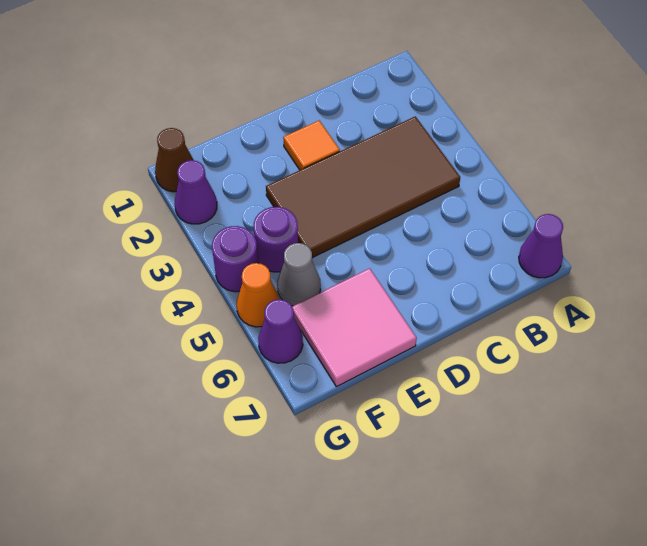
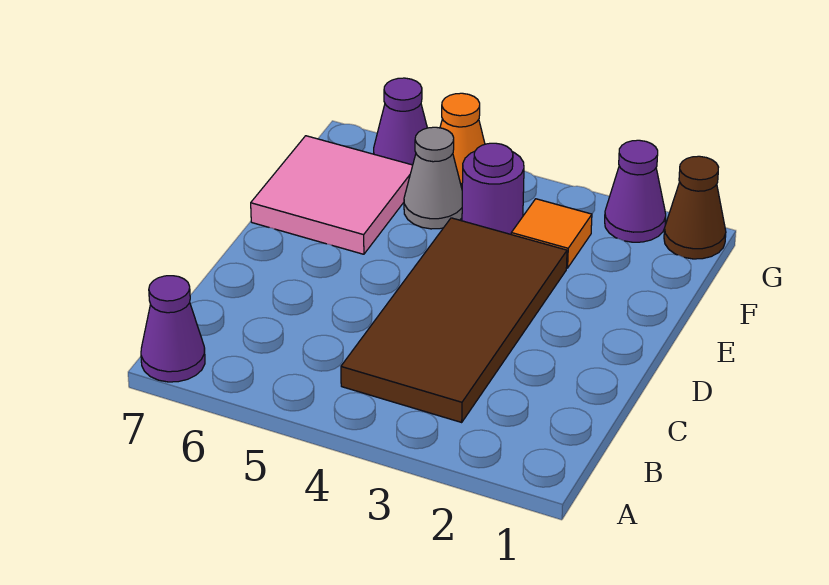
orange tile D2 level 1 -> orange tile F3 level 1
purple round brick G4 level 1 -> none

